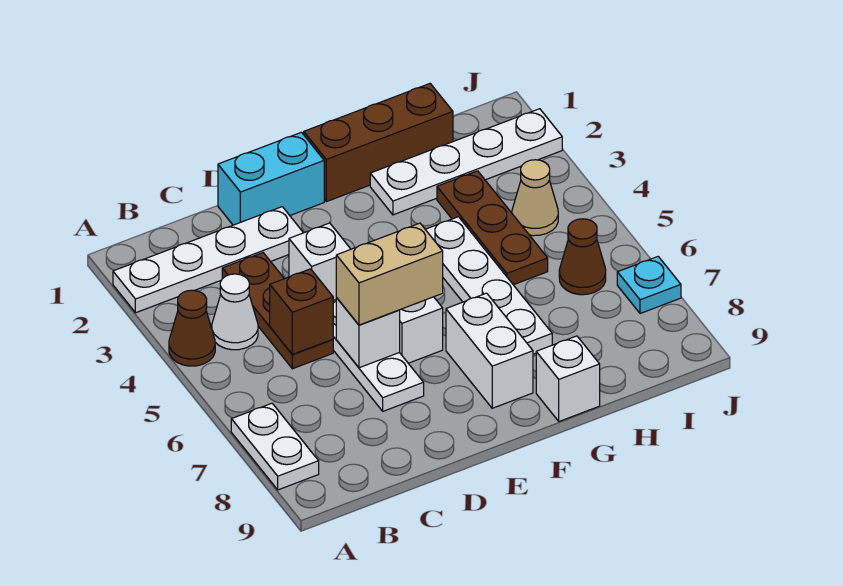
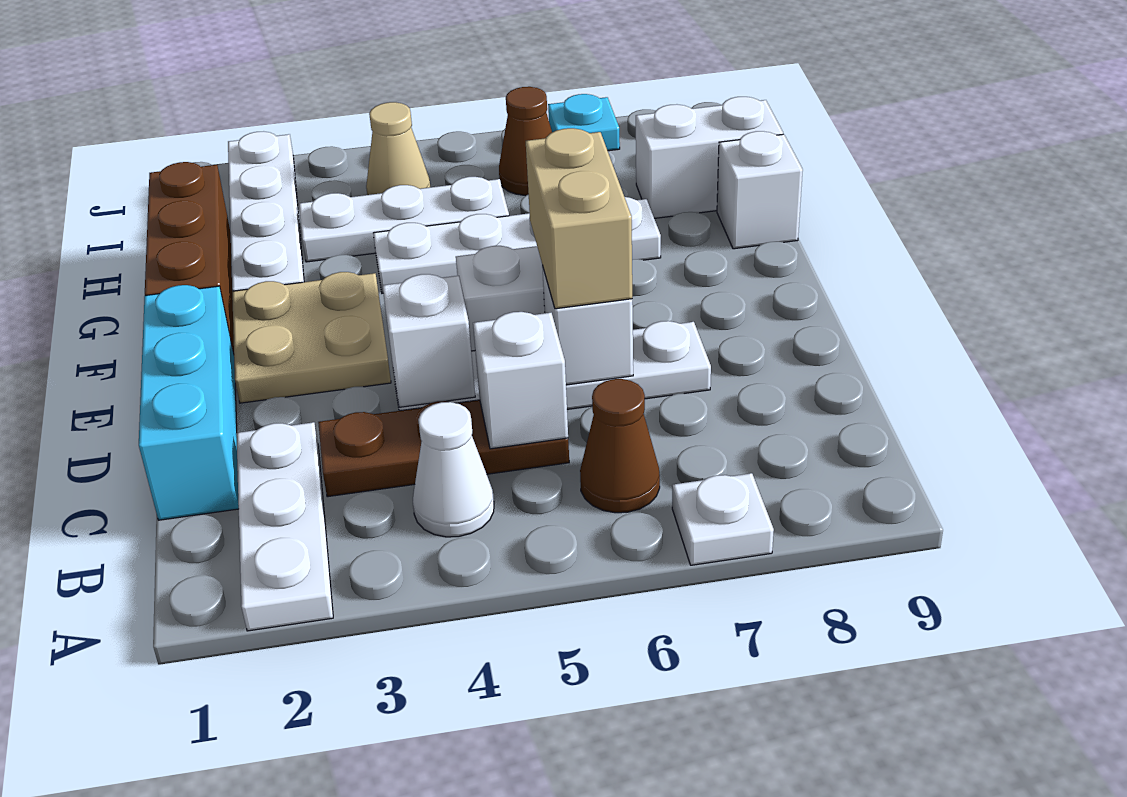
white plate A2:D2 level 1 -> white plate A2:C2 level 1
brown cone A4 level 1 -> brown cone B6 level 1
white plate A7:A8 level 1 -> white plate A7 level 1
brown brick C5 level 2 -> white brick C5 level 2
cyan brick D1:E1 level 1 -> cyan brick C1:E1 level 1
none -> tan plate E2:F3 level 1
white brick F7:F8 level 1 -> white brick H8:H9 level 1
brown plate H3:H5 level 1 -> white plate H3:H5 level 1

